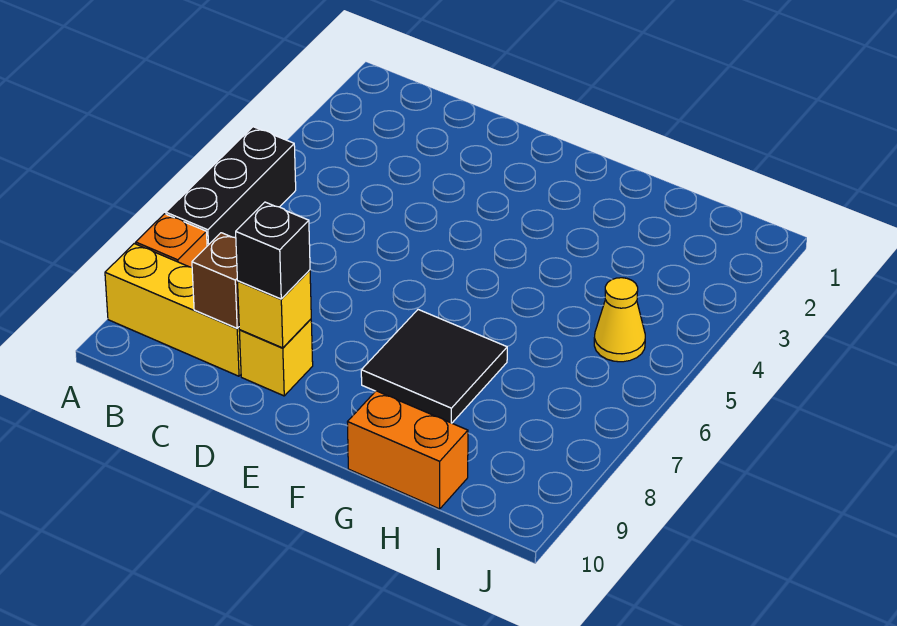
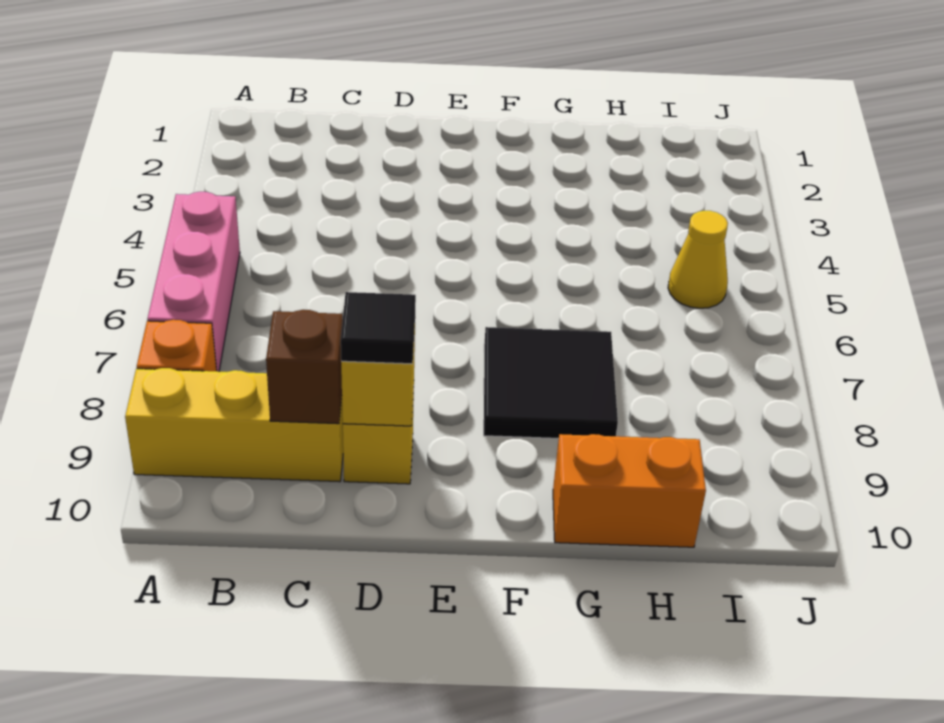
black brick A5:A7 level 1 -> pink brick A5:A7 level 1
black brick D9 level 3 -> black tile D9 level 3

